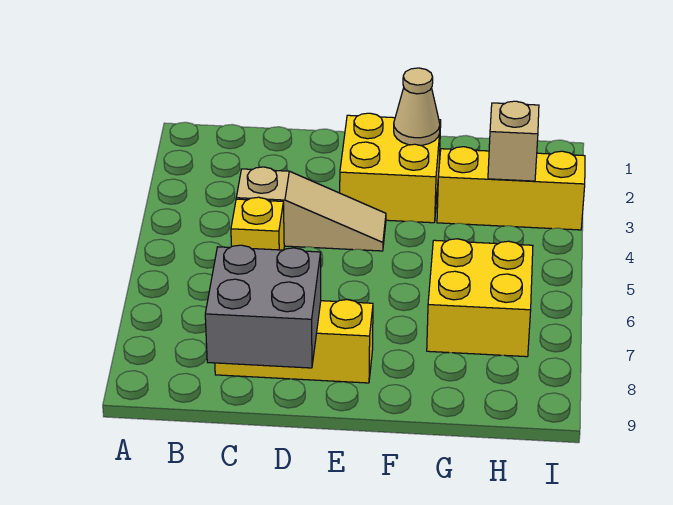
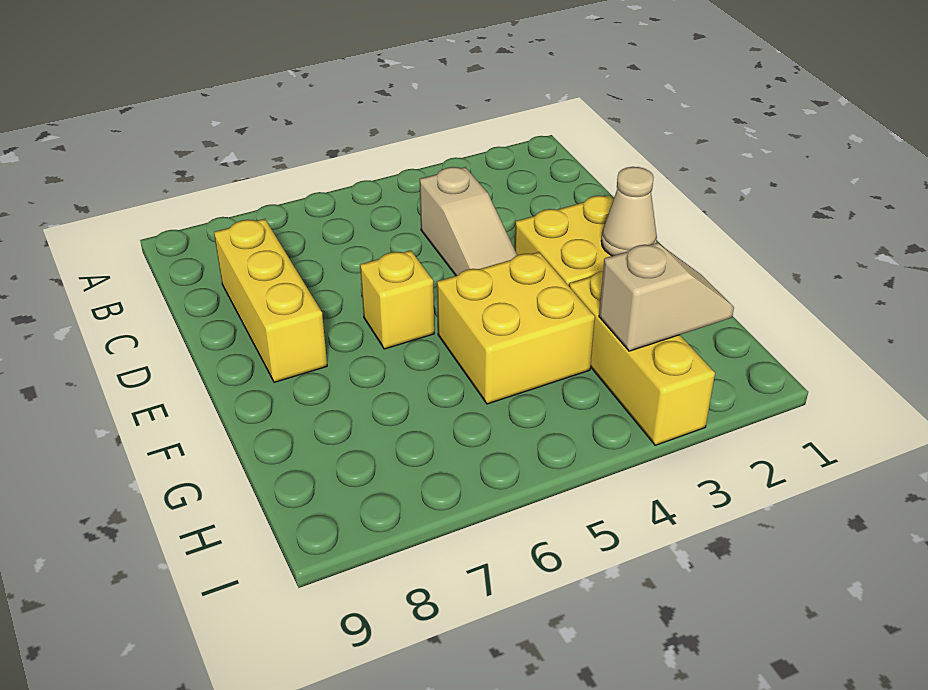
yellow brick C5 level 1 -> yellow brick E6 level 1
grey brick C8:D9 level 2 -> none
yellow brick G6:H7 level 1 -> yellow brick F4:G5 level 1

